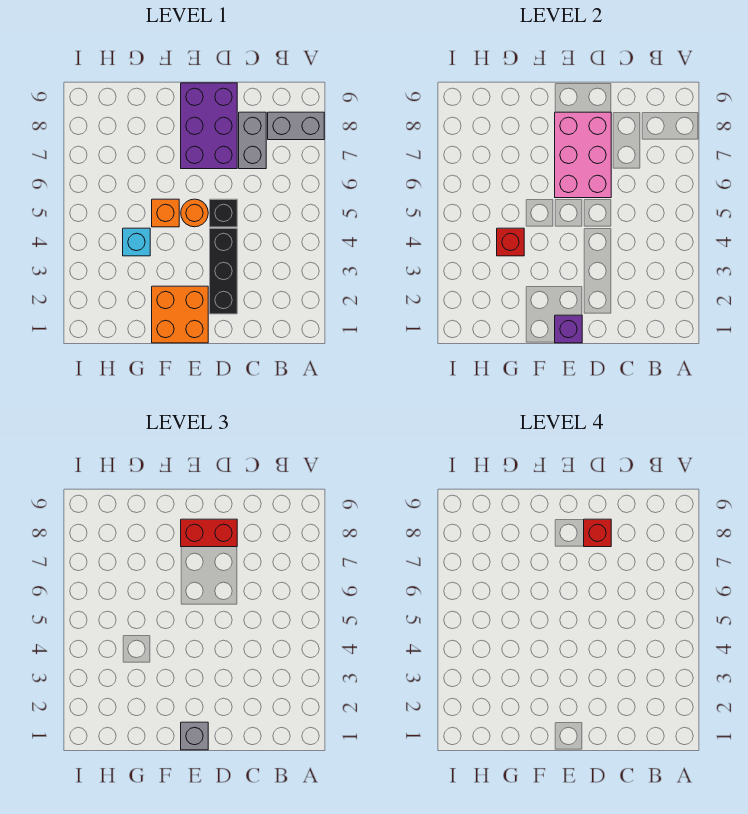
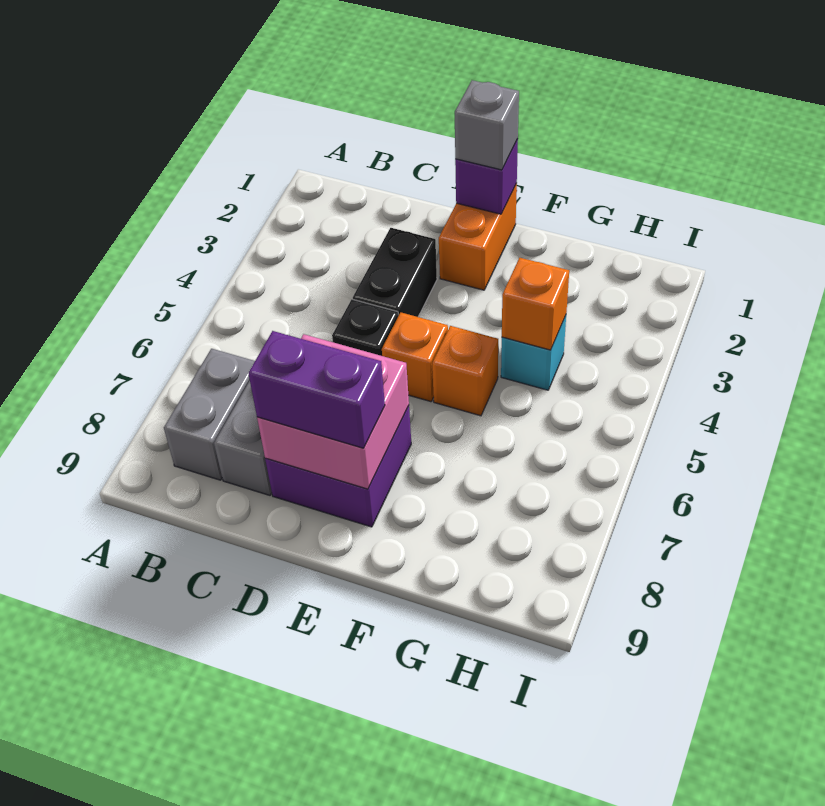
grey brick A8:B8 level 1 -> grey brick B7:B8 level 1
black brick D2:D4 level 1 -> black brick D3:D4 level 1
pink brick D6:E8 level 2 -> pink brick D7:E8 level 2
purple brick D7:E9 level 1 -> purple brick D7:E8 level 1
red brick D8:E8 level 3 -> purple brick D8:E8 level 3
red brick D8 level 4 -> none
orange brick E1:F2 level 1 -> orange brick E1:E2 level 1
orange round brick E5 level 1 -> orange brick E5 level 1
red brick G4 level 2 -> orange brick G4 level 2

